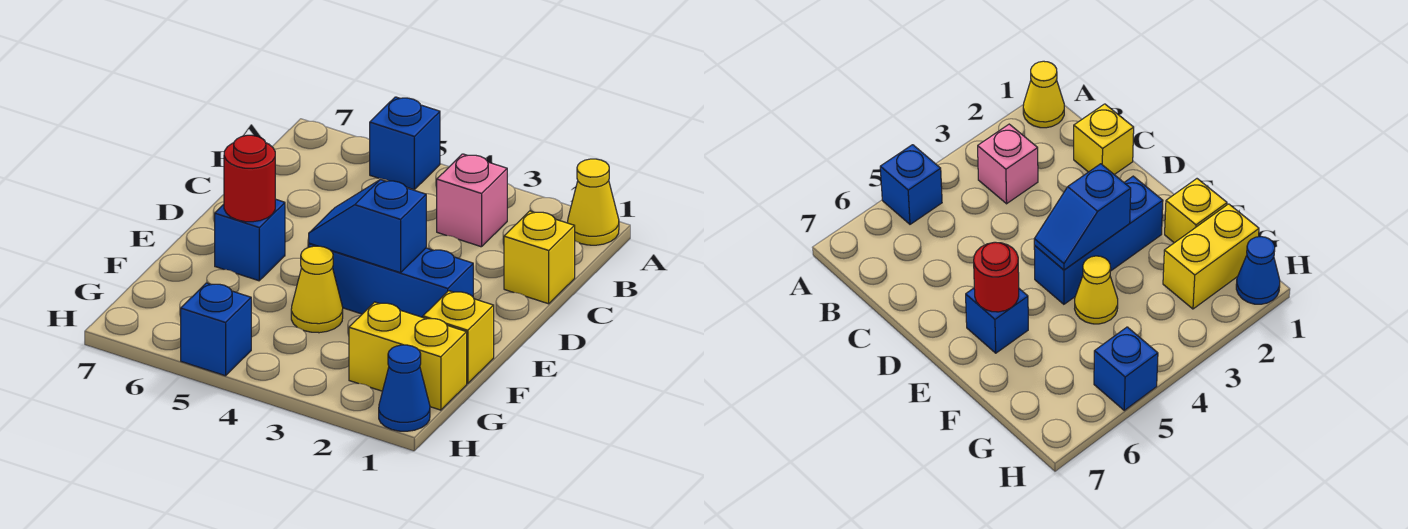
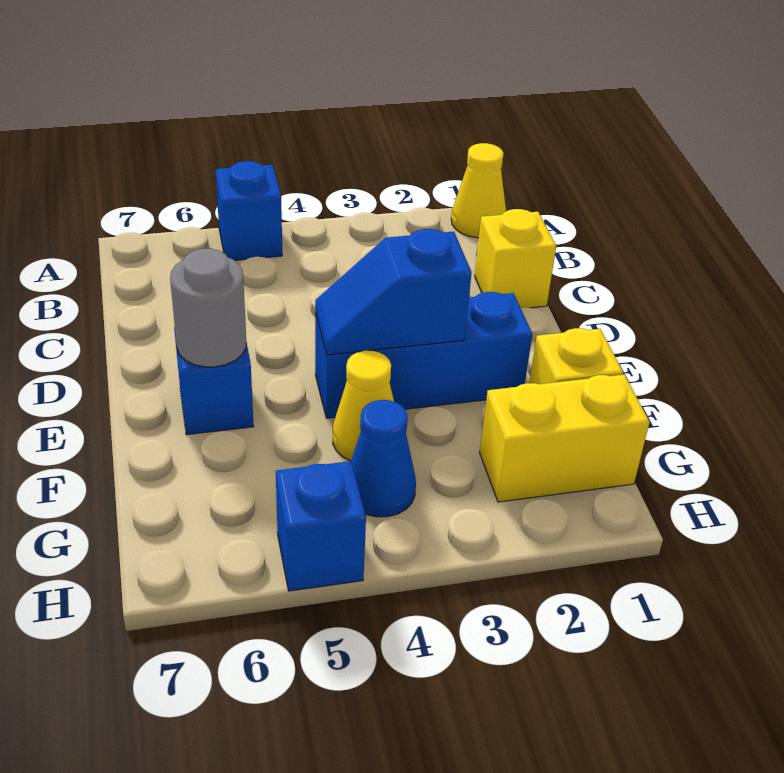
pink brick B3 level 1 -> none
red round brick E6 level 2 -> grey round brick E6 level 2
blue cone H1 level 1 -> blue cone G4 level 1

